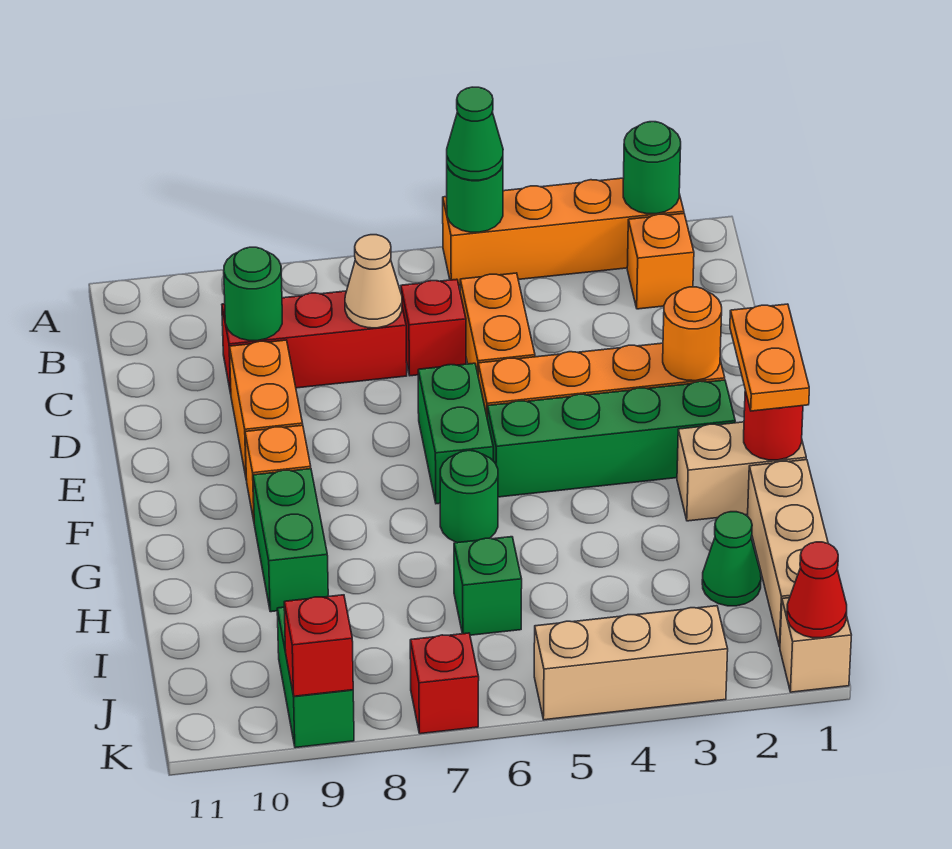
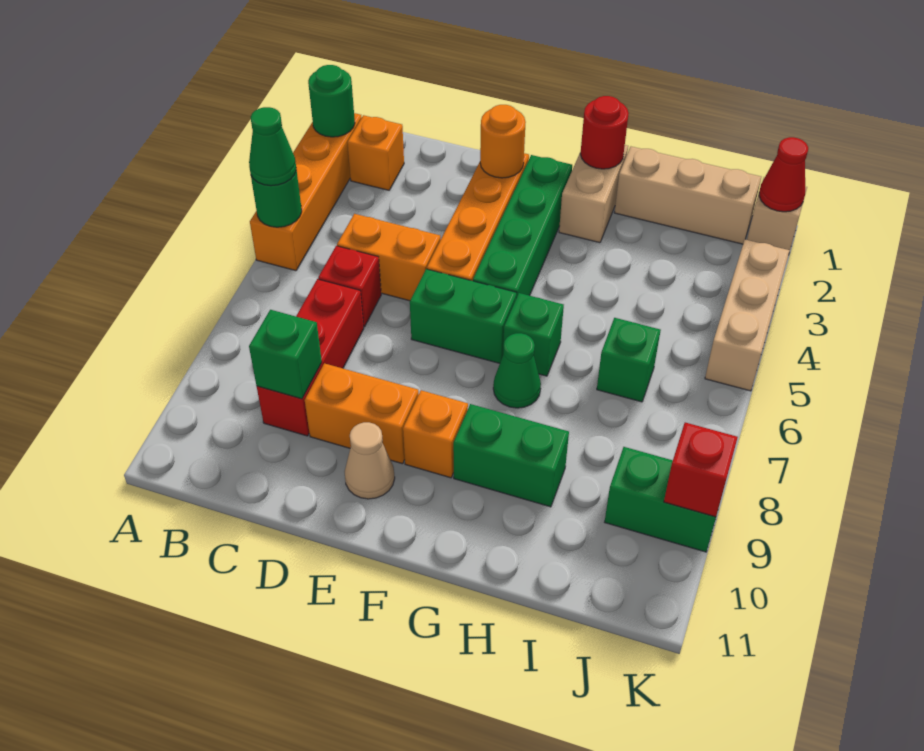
tan cone C7 level 2 -> tan cone E10 level 1
green round brick C9 level 2 -> green brick C9 level 2
orange plate F1:G1 level 3 -> none
green round brick G6 level 1 -> green brick G6 level 1
green cone I2 level 1 -> green cone G7 level 1
red brick K7 level 1 -> none

